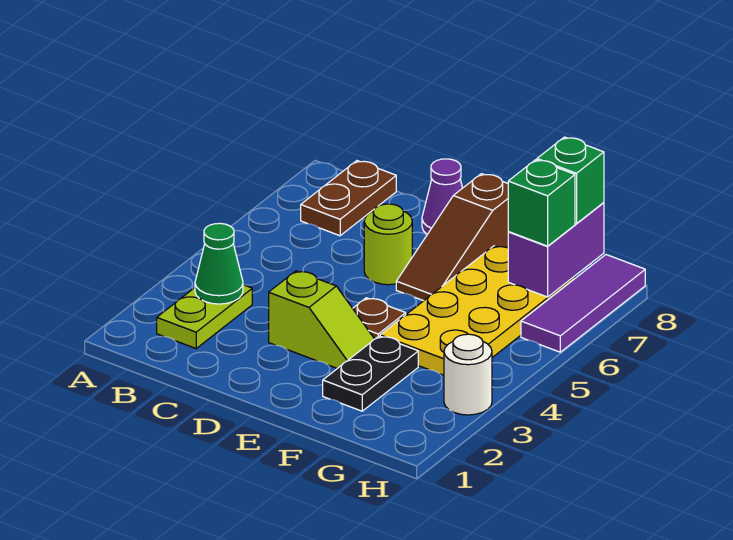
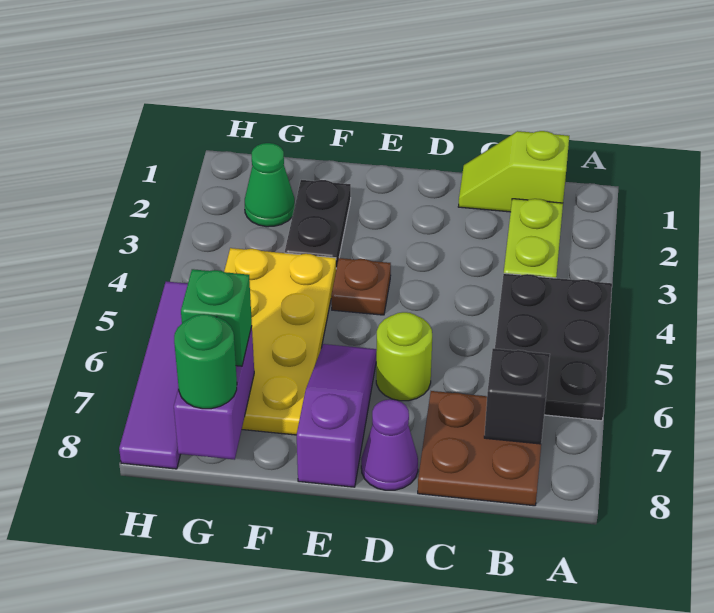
none -> black plate A4:B6 level 1
green cone B3 level 2 -> green cone G2 level 1
brown plate B7:B8 level 1 -> brown plate B7:C8 level 1
none -> black brick B7 level 2
lime slope D3:E3 level 1 top D -> lime slope B1:C1 level 1 top B
brown slope E6:E8 level 1 top 8 -> purple slope E6:E8 level 1 top 8
green brick G8 level 3 -> green round brick G8 level 3
white round brick H3 level 1 -> none
purple tile H6:H8 level 1 -> purple tile H5:H8 level 1

